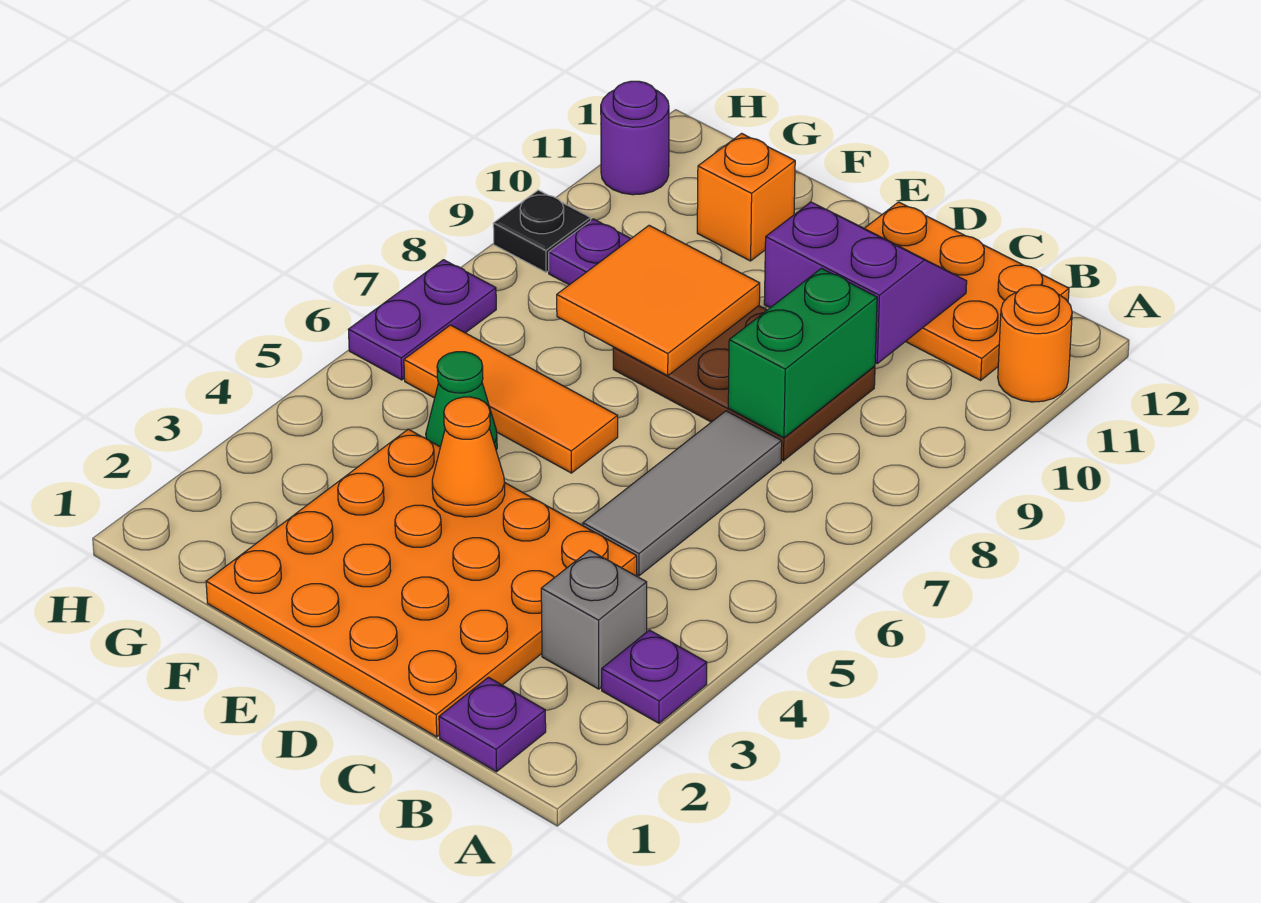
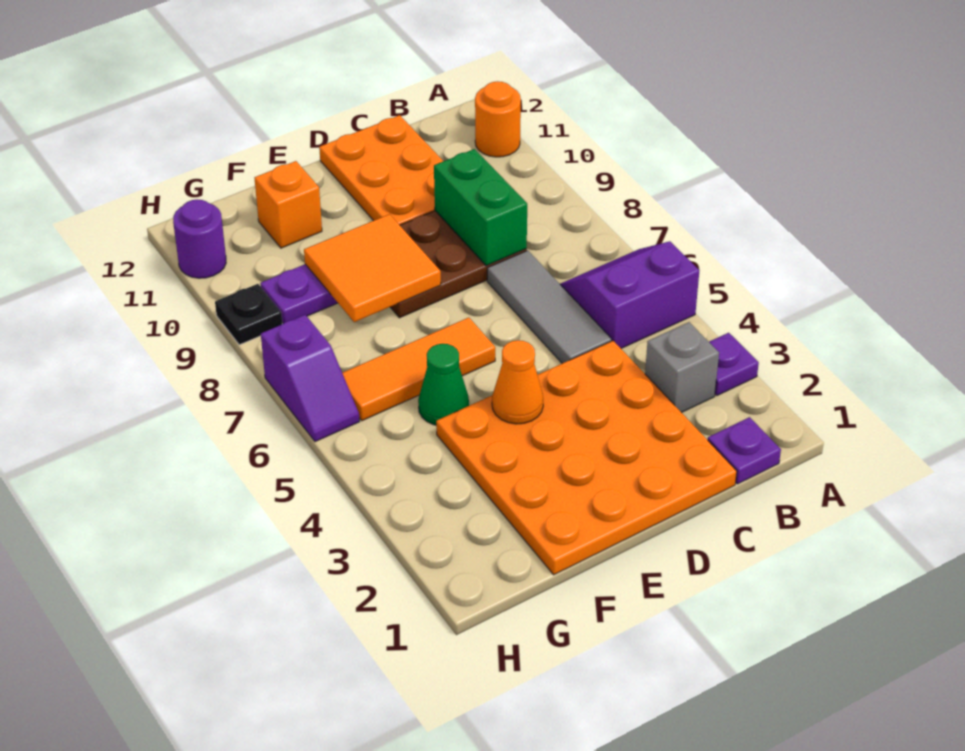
orange plate B11:D12 level 1 -> orange plate C10:D12 level 1
purple slope C10:D11 level 2 top 10 -> purple slope A5:B6 level 1 top 5
purple plate H6:H7 level 1 -> purple slope H6:H7 level 1 top 7

